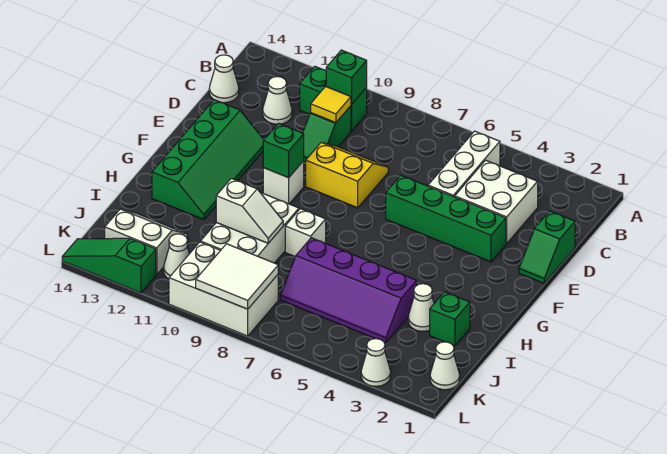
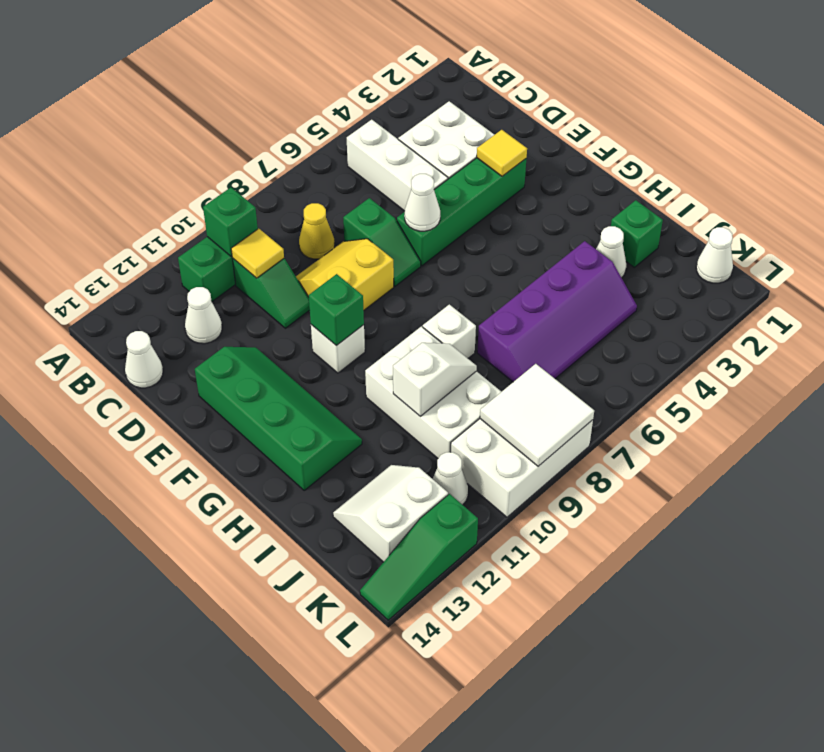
none -> yellow cone C8 level 1
green slope D1:E1 level 1 top D -> green slope D7:E7 level 1 top D
none -> yellow tile E3 level 2
white cone L3 level 1 -> white cone E6 level 2

